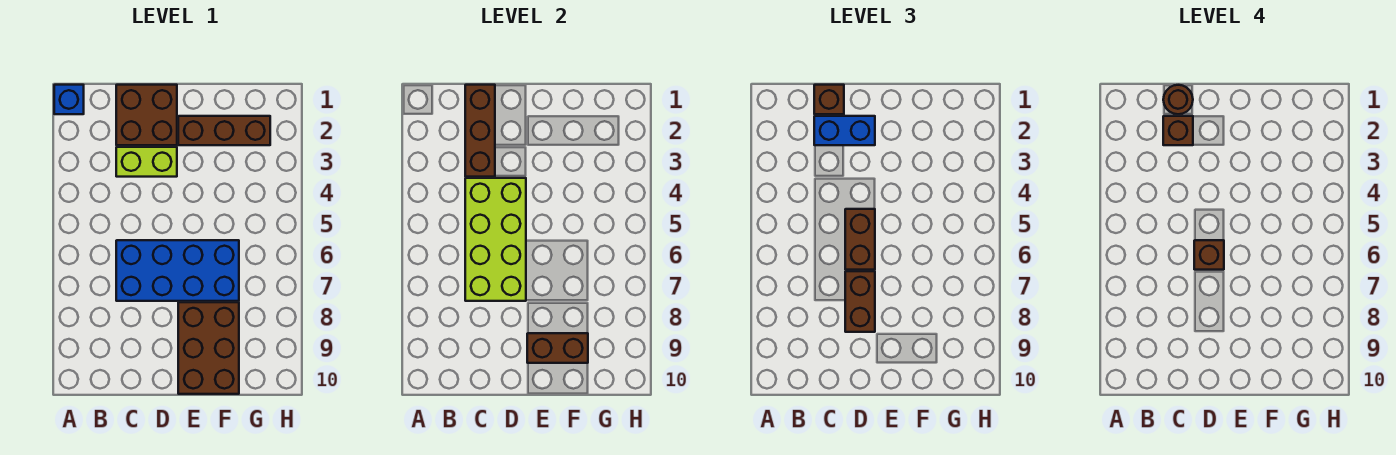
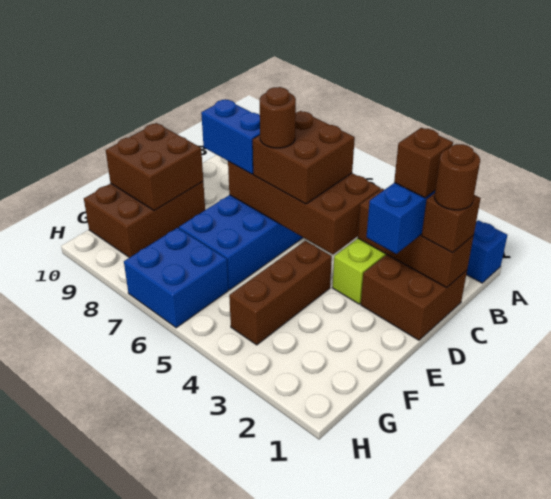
lime brick C4:D7 level 2 -> brown brick C4:D7 level 2
brown brick D5:D6 level 3 -> brown brick C5:D6 level 3
brown brick D6 level 4 -> brown round brick D6 level 4
brown brick D7:D8 level 3 -> blue brick D7:D8 level 3
brown brick E2:G2 level 1 -> brown brick E4:G4 level 1
brown brick E8:F10 level 1 -> brown brick E9:G10 level 1
brown brick E9:F9 level 2 -> brown brick E9:F10 level 2
none -> blue brick G6:H7 level 1

